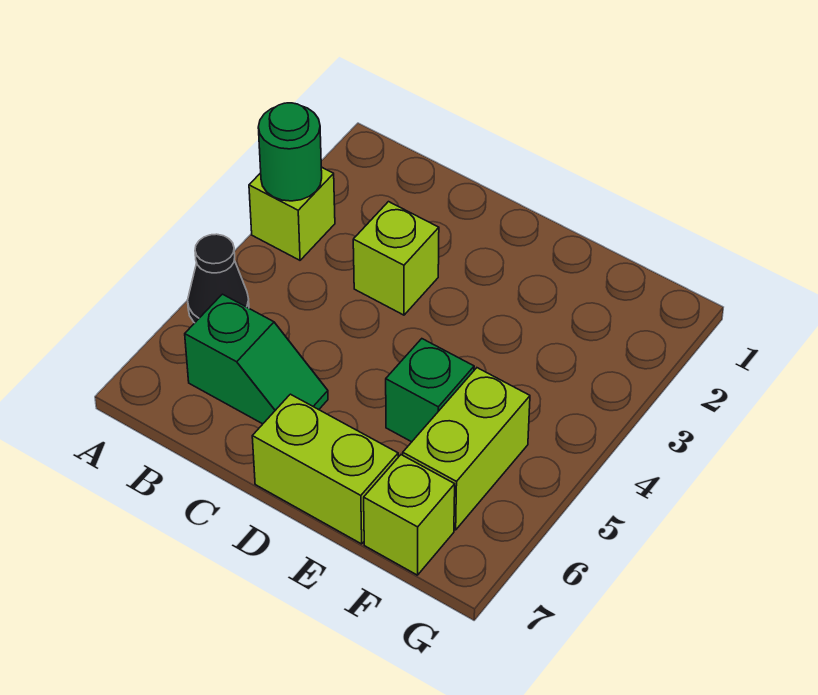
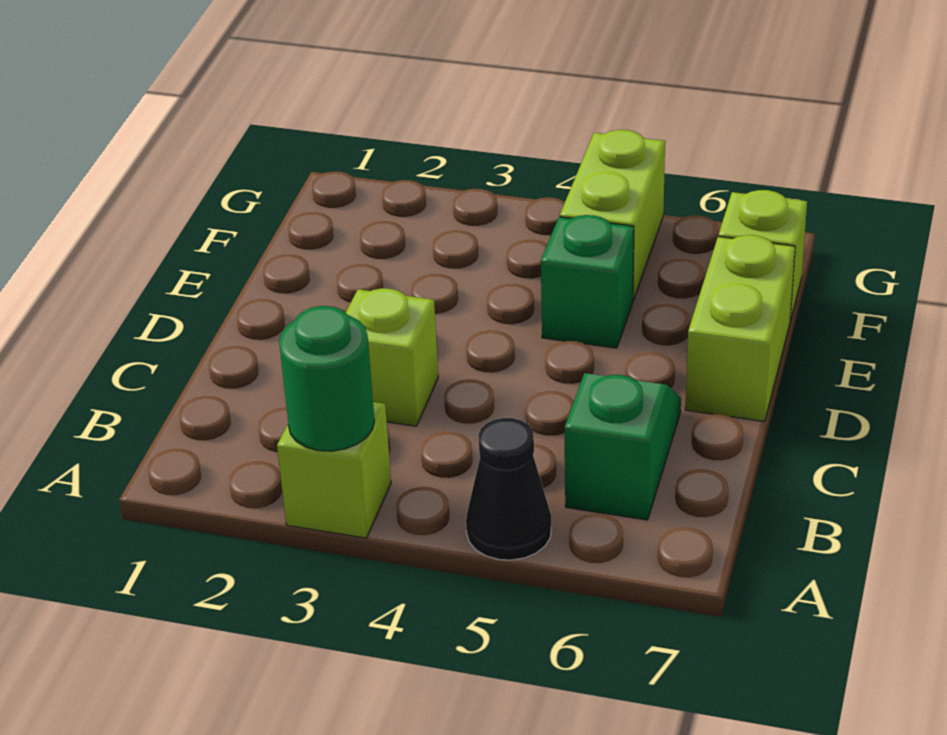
lime brick F5:F6 level 1 -> lime brick F5:G5 level 1

